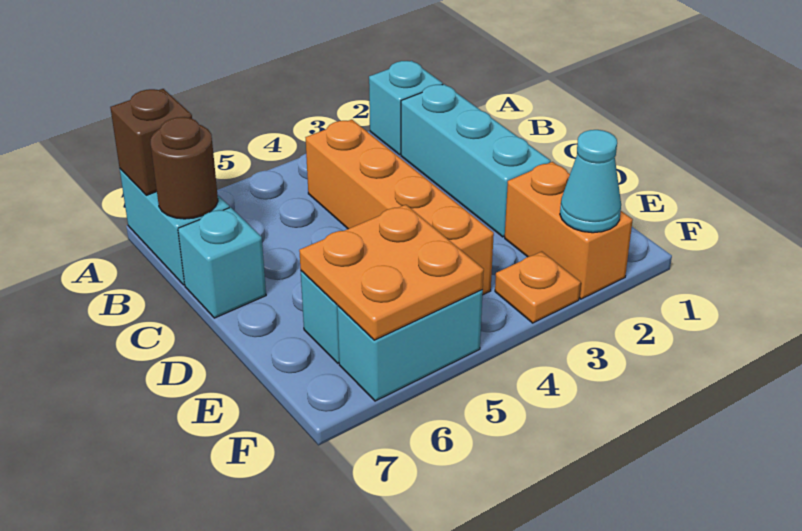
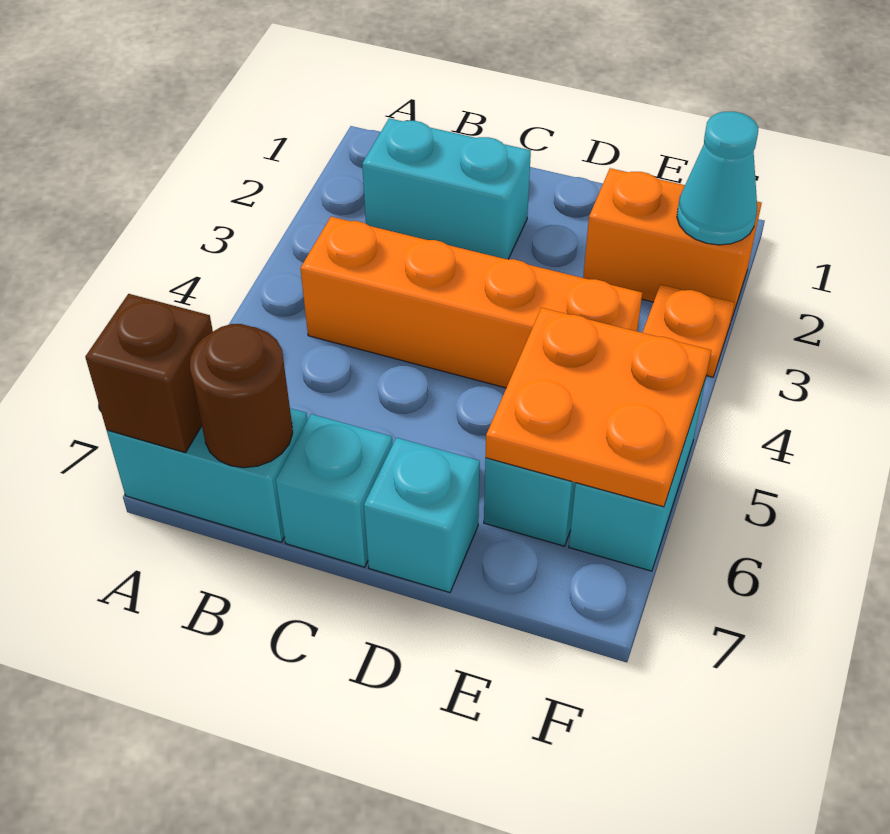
cyan brick A2 level 1 -> cyan brick D7 level 1
cyan brick B2:D2 level 1 -> cyan brick B2:C2 level 1

